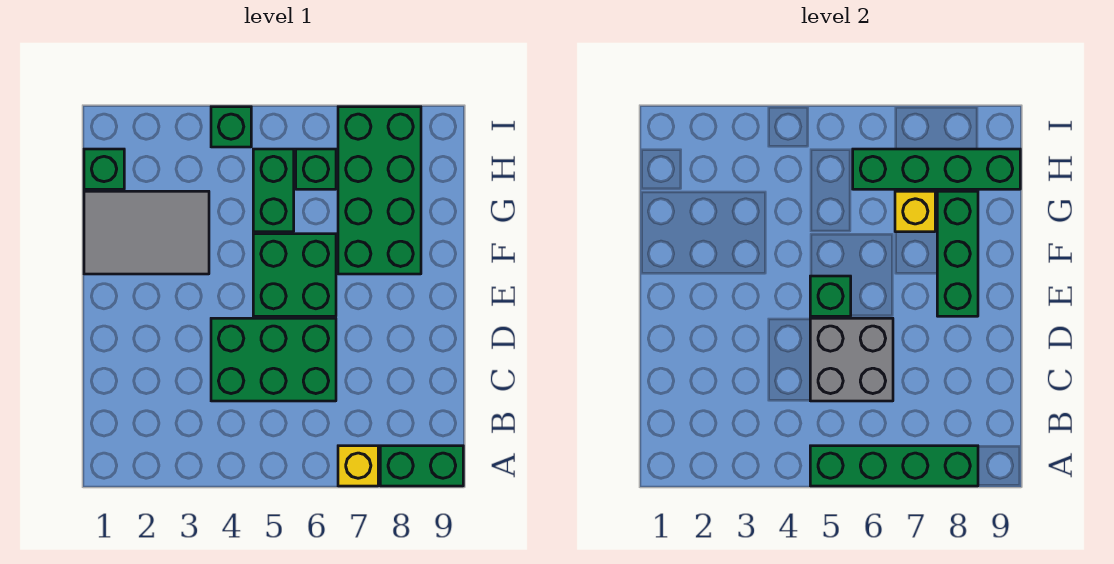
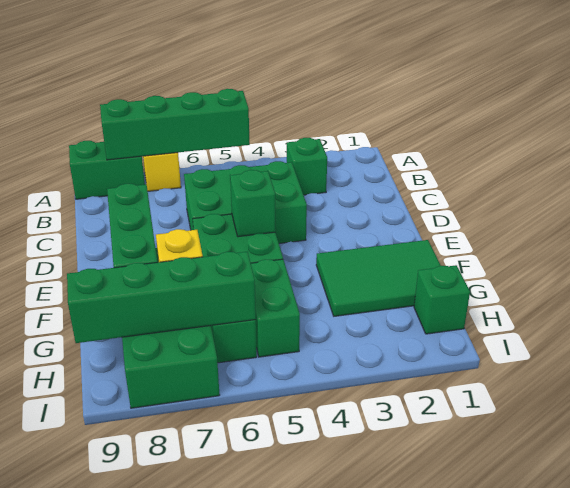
grey brick C5:D6 level 2 -> none
grey tile F1:G3 level 1 -> green tile F1:G3 level 1
green brick I4 level 1 -> green brick B3 level 1

